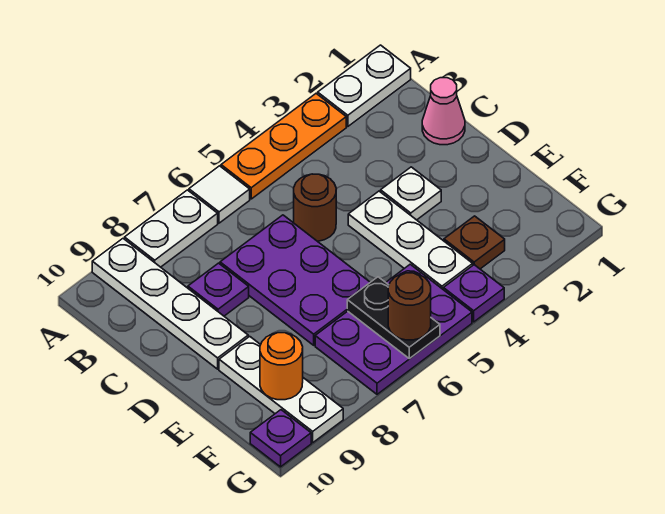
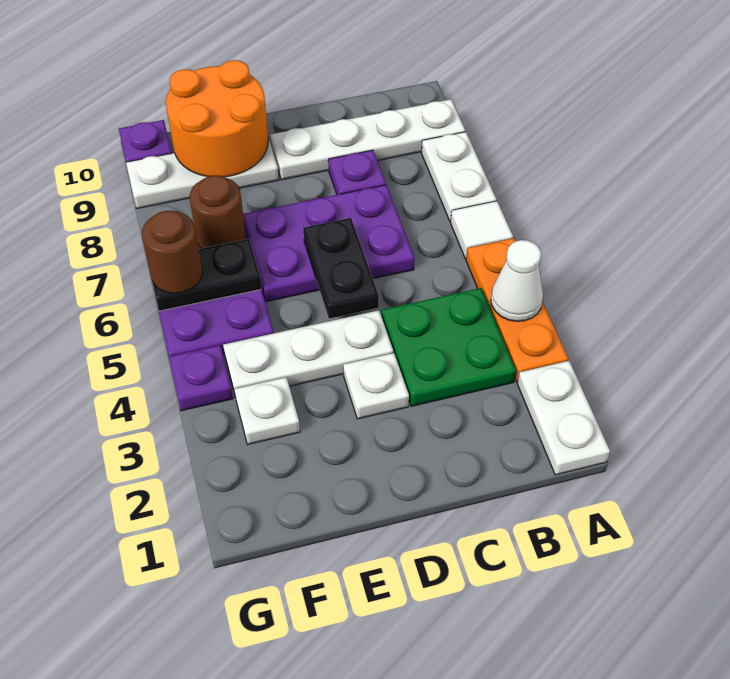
none -> white cone A4 level 2
none -> green plate B3:C4 level 1
pink cone C1 level 1 -> none
brown round brick C5 level 1 -> brown round brick F7 level 2
none -> black plate D5:D6 level 2
brown plate F3 level 1 -> white plate F3 level 1
orange round brick F9 level 2 -> orange round brick E9:F10 level 2

